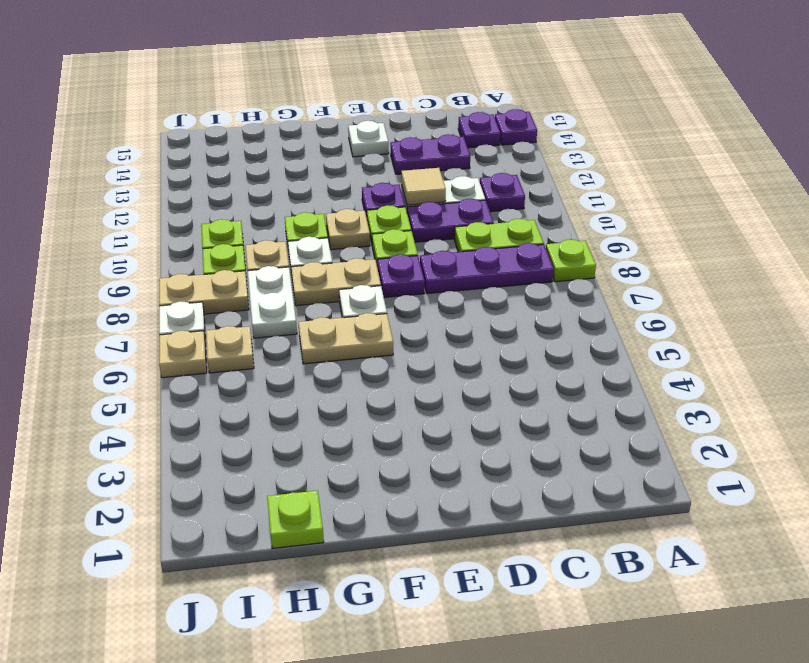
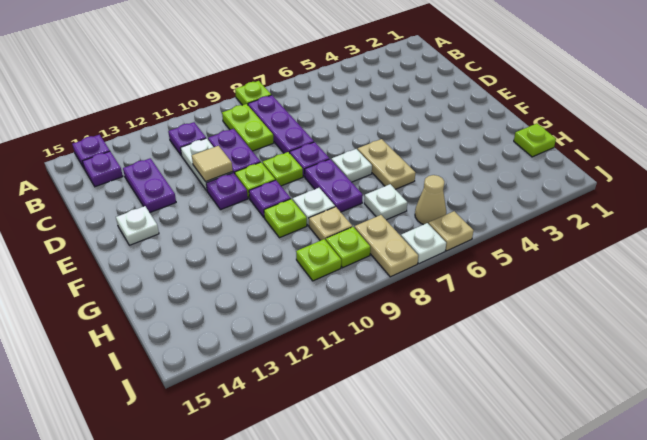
tan plate F8:G8 level 1 -> purple plate F8:G8 level 1
tan plate F10 level 1 -> purple plate F10 level 1
white plate H7:H8 level 1 -> white plate H7 level 1
tan plate I6 level 1 -> tan cone I6 level 1

